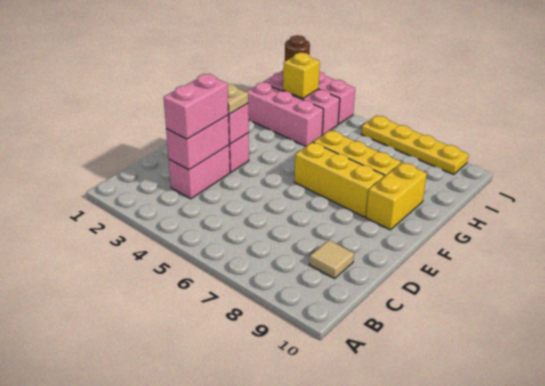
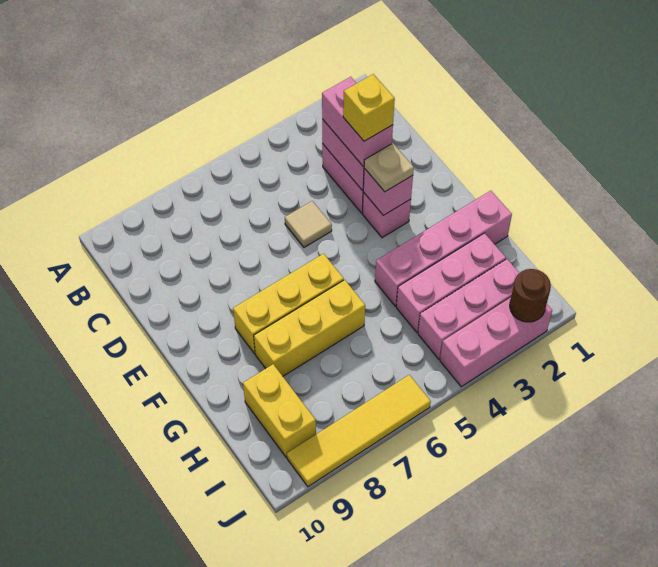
tan tile C9 level 1 -> tan tile D5 level 1
yellow brick F9:G9 level 1 -> yellow brick H9:I9 level 1
none -> pink brick G1:G4 level 1
yellow brick I3 level 2 -> yellow brick D3 level 4
yellow plate J6:J9 level 1 -> yellow tile J6:J9 level 1

